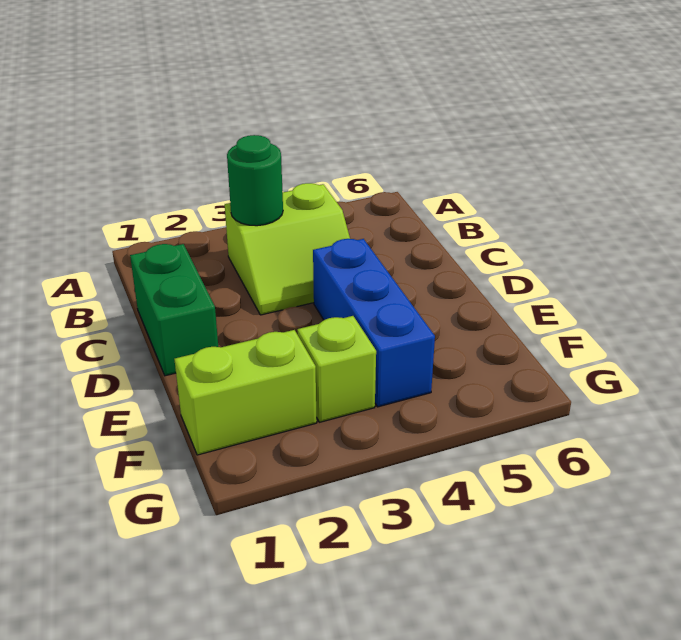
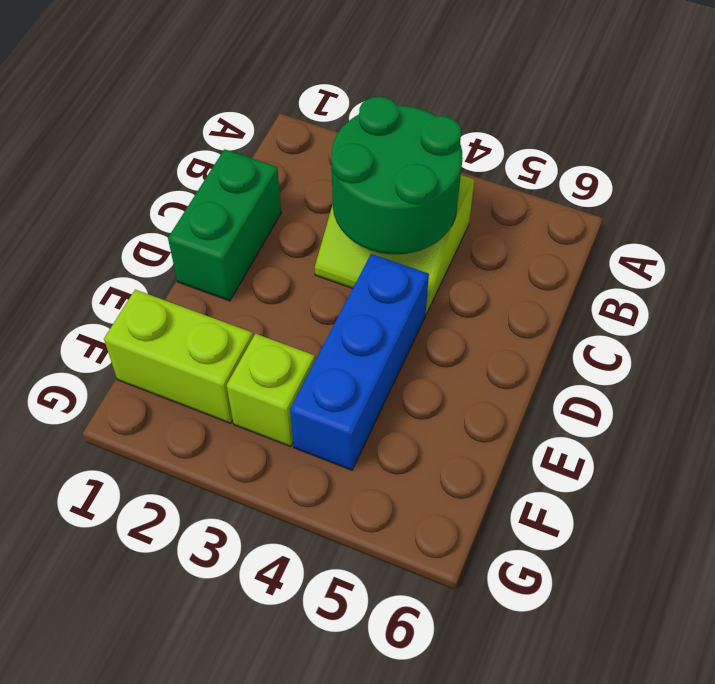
green round brick B3 level 2 -> green round brick B3:C4 level 2

